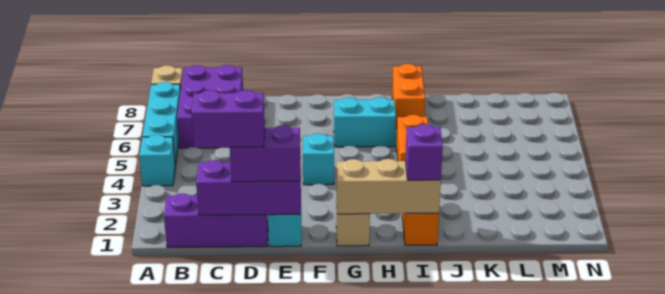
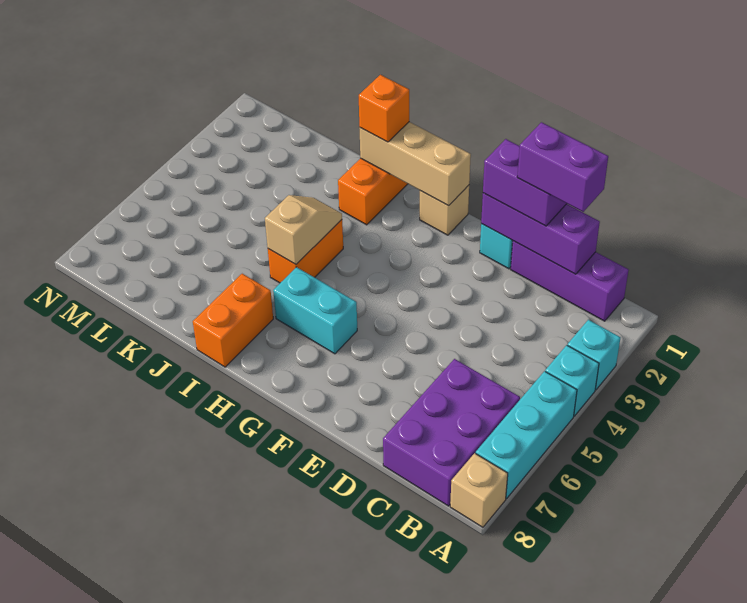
cyan brick F4 level 1 -> cyan brick A3 level 1
purple brick I1 level 3 -> orange brick I1 level 3
none -> tan slope I4:I5 level 2 top 5

